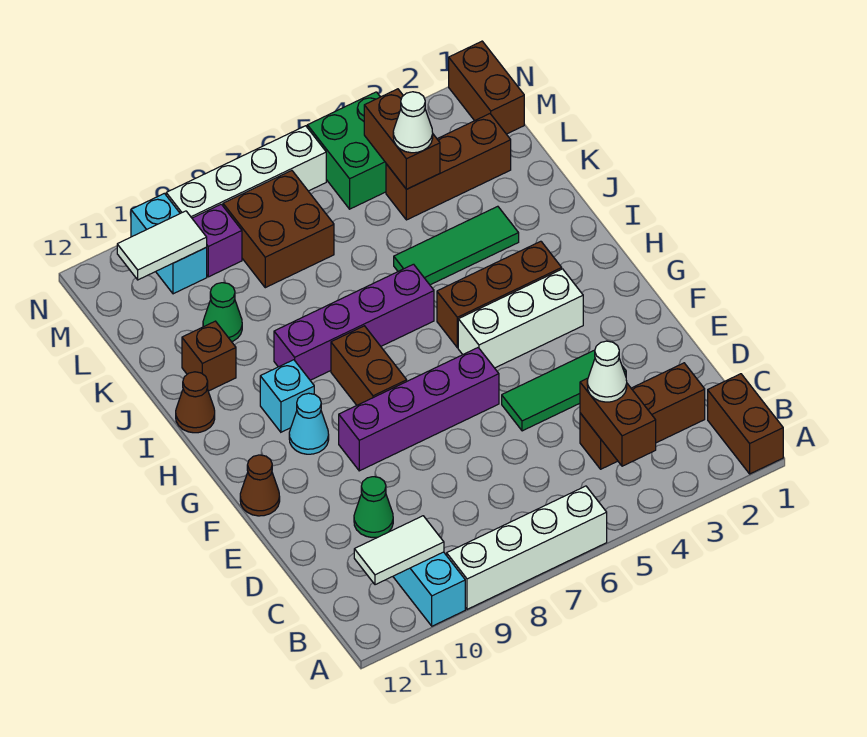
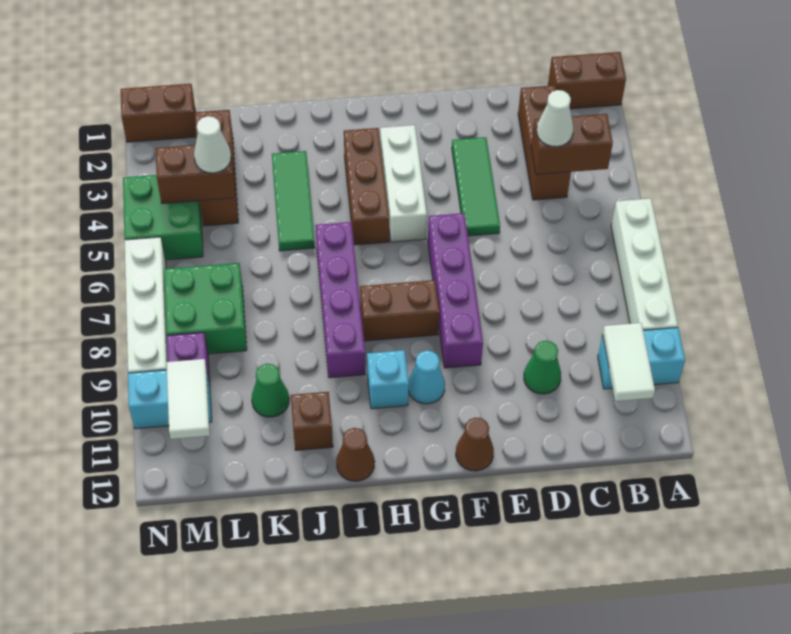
brown brick L7:M8 level 1 -> green brick L7:M8 level 1

